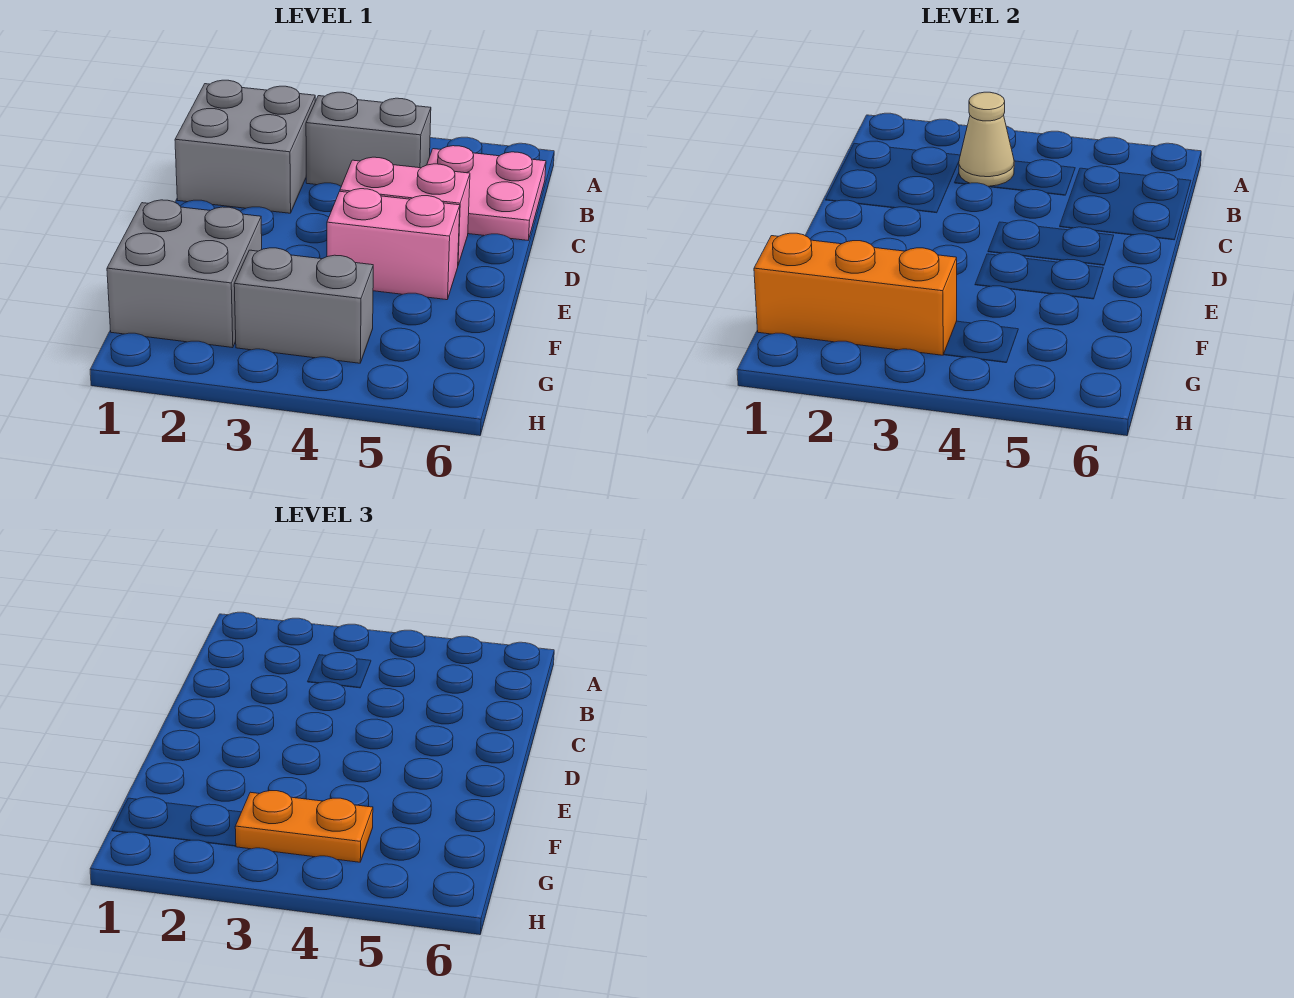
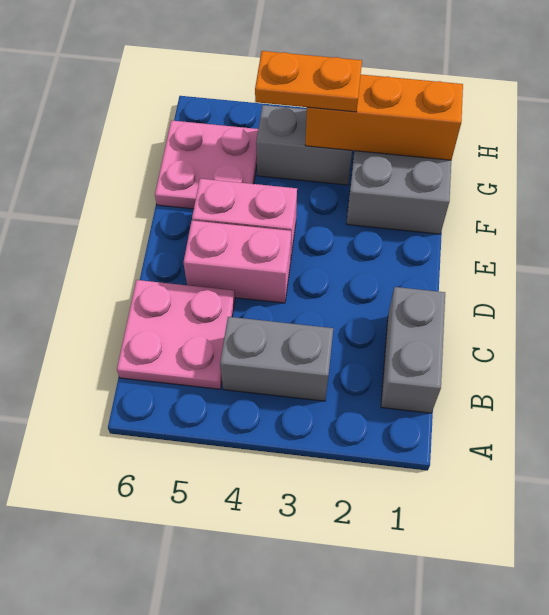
grey brick B1:C2 level 1 -> grey brick B1:C1 level 1
tan cone B3 level 2 -> none
none -> pink plate F5:G6 level 1

